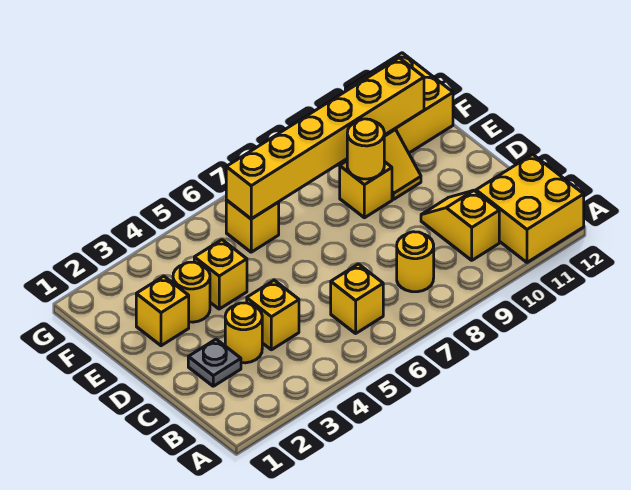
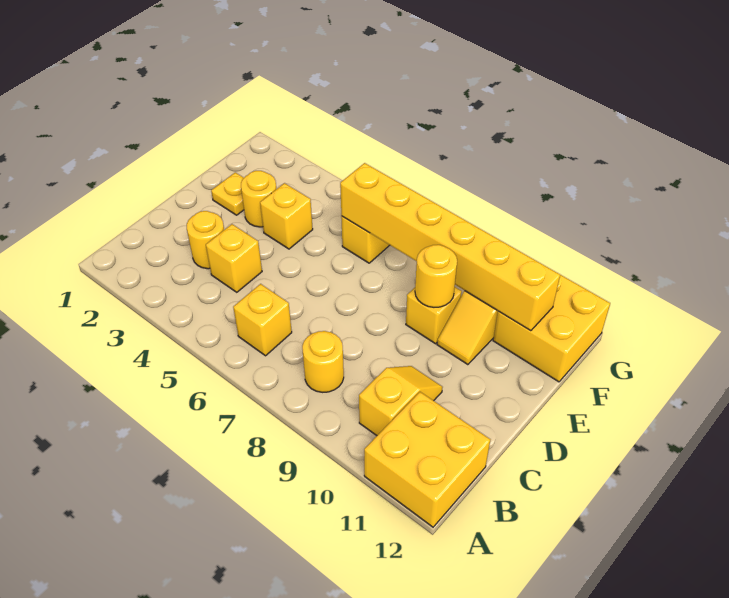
grey plate C2 level 1 -> none
yellow brick E2 level 1 -> yellow plate E2 level 1

